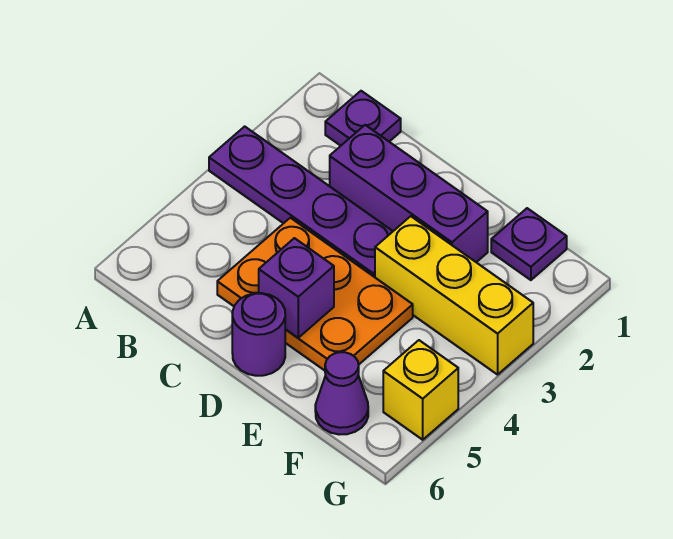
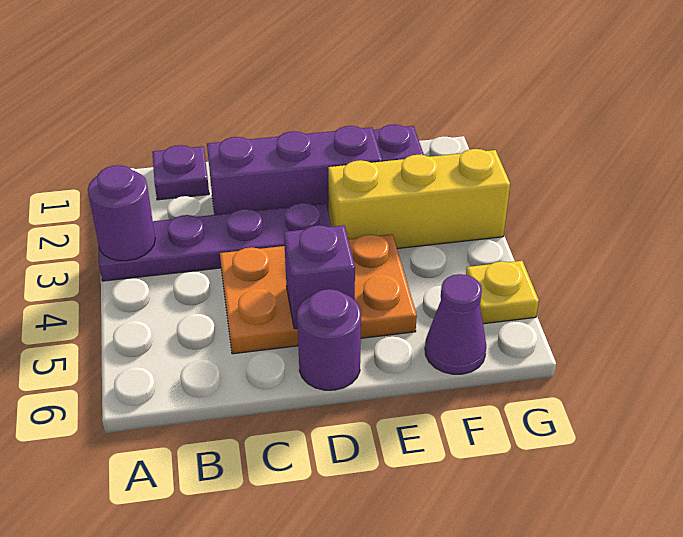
none -> purple round brick A3 level 2
yellow brick G5 level 1 -> yellow plate G5 level 1

